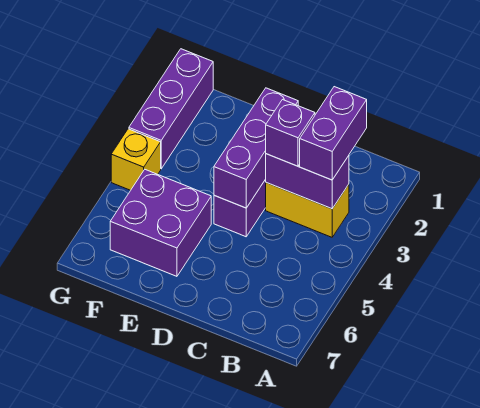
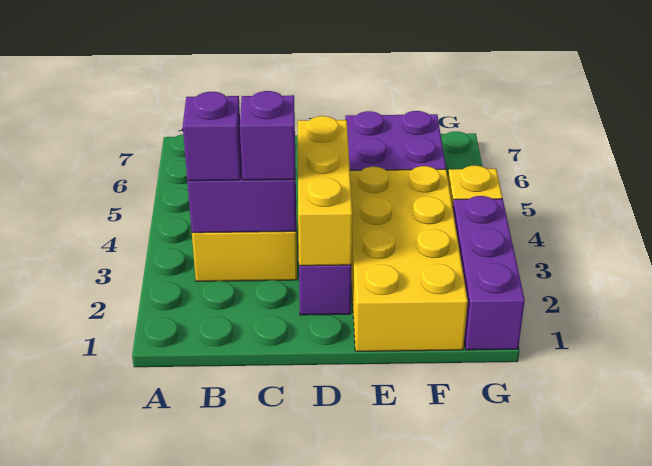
purple brick B2:B3 level 3 -> purple brick B3 level 3
purple brick D2:D4 level 2 -> yellow brick D2:D4 level 2
none -> yellow brick E1:F4 level 1

